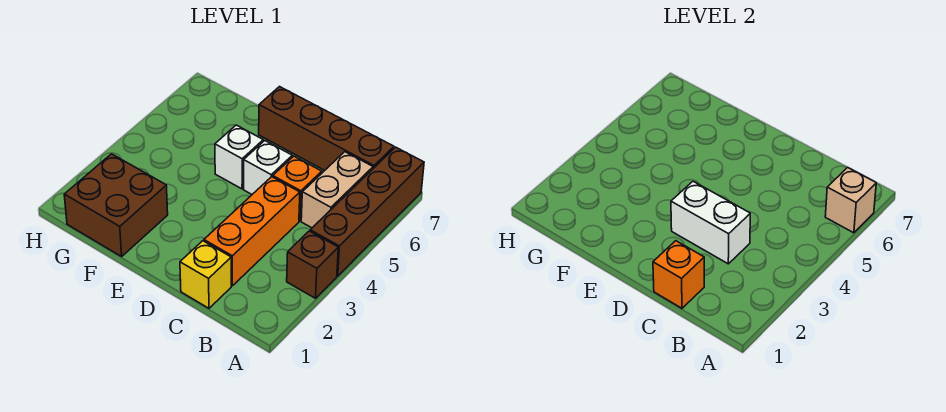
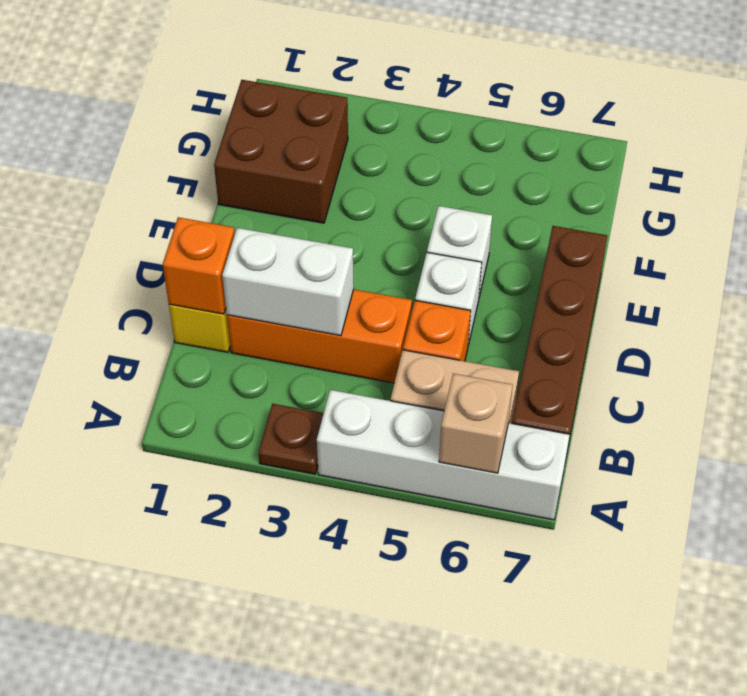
brown brick A3 level 1 -> brown plate A3 level 1
brown brick A4:A7 level 1 -> white brick A4:A7 level 1
white brick C3:D3 level 2 -> white brick C2:C3 level 2

